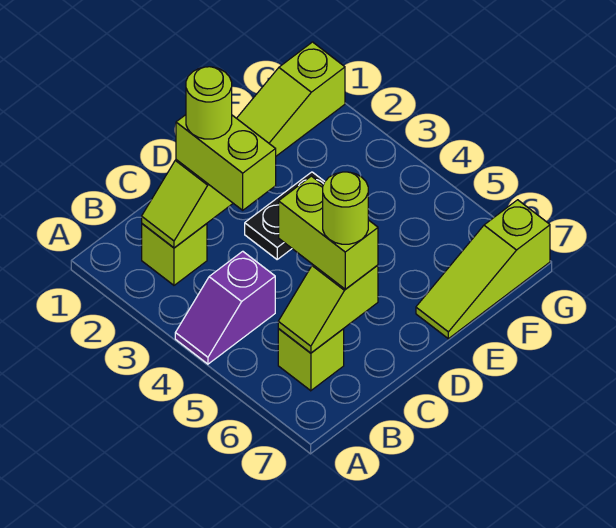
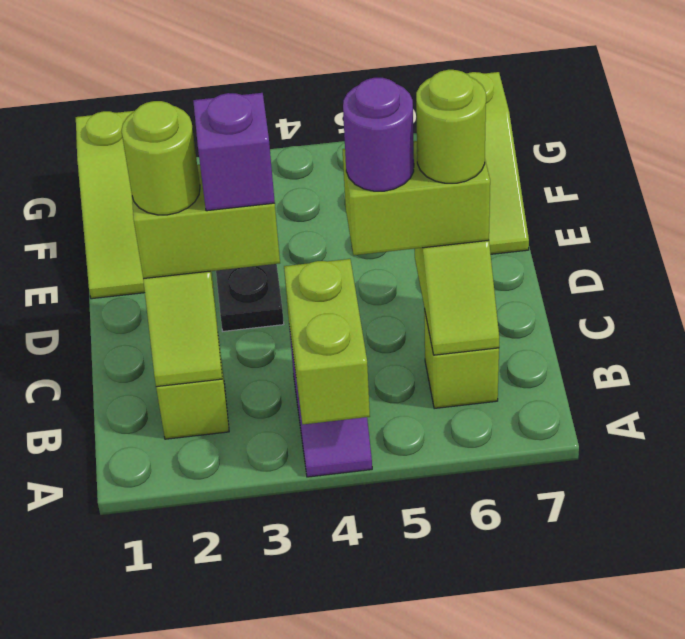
none -> lime brick A4:B4 level 2
none -> purple brick C3 level 4
none -> purple round brick C5 level 4

